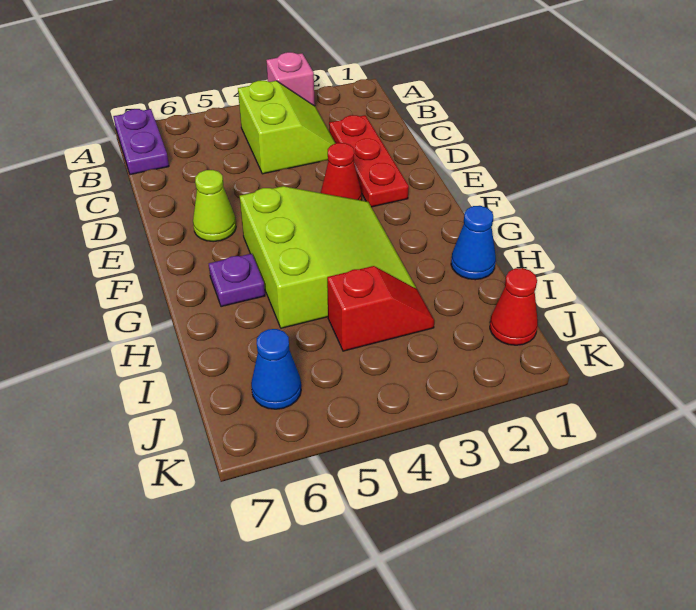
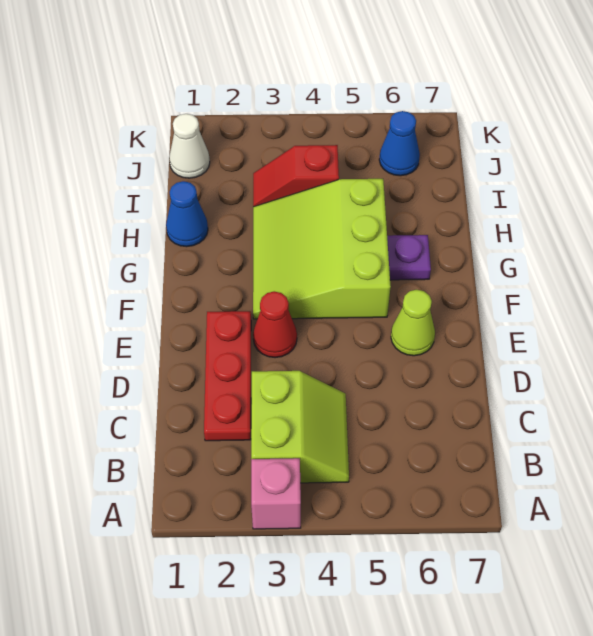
purple plate A7:B7 level 1 -> none
lime slope B3:C4 level 1 top 4 -> lime slope B3:C4 level 1 top 3
red cone J1 level 1 -> white cone J1 level 1

